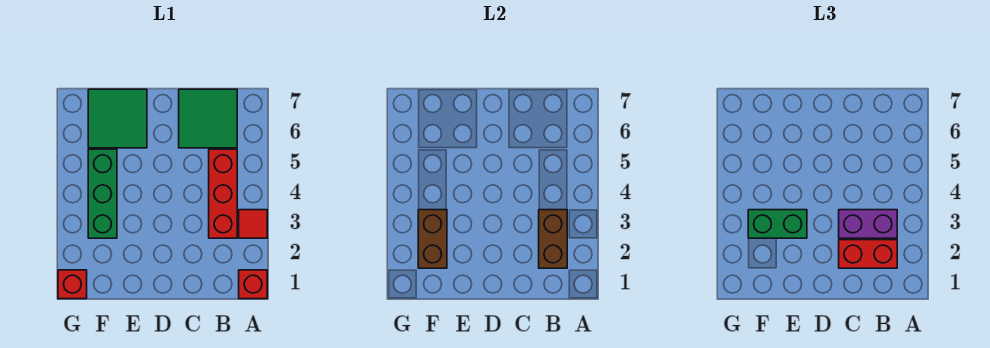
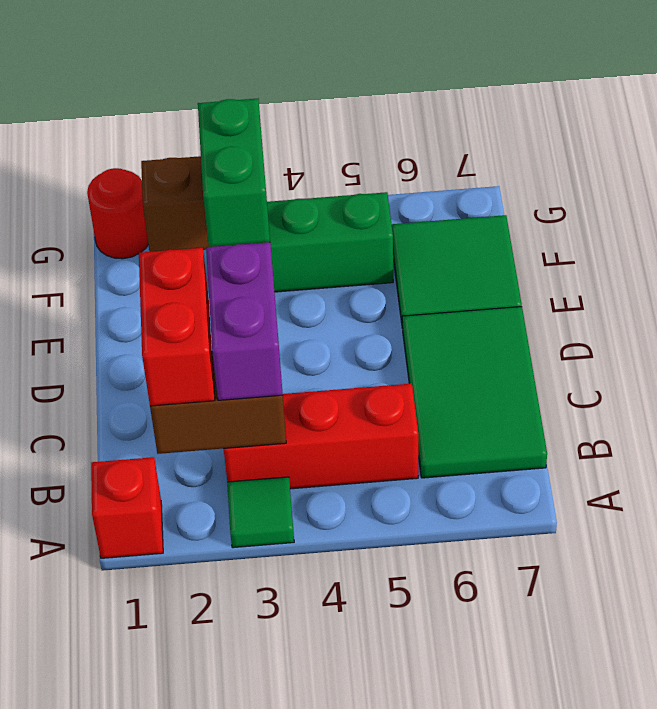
red tile A3 level 1 -> green tile A3 level 1
green tile B6:C7 level 1 -> green tile B6:D7 level 1
red brick G1 level 1 -> red round brick G1 level 1

